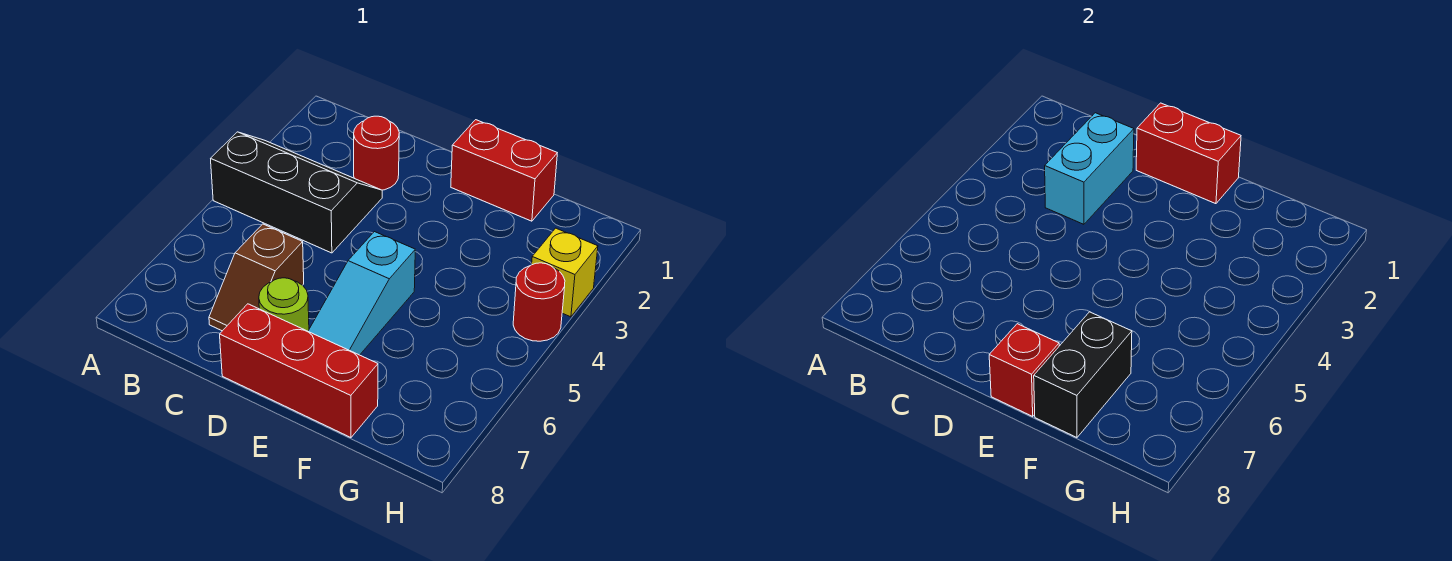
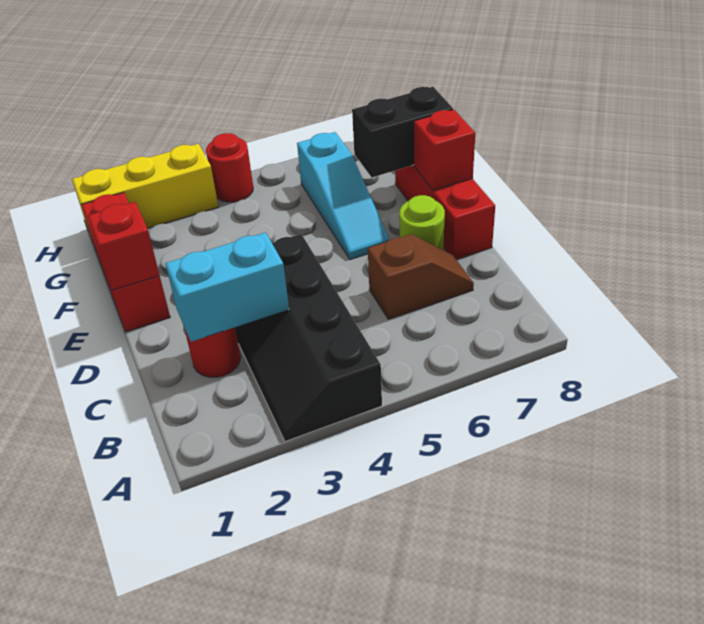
black slope A3:C4 level 1 top 4 -> black slope A3:D4 level 1 top 4
red brick D1:E1 level 2 -> red brick E1 level 2
red brick E1:F1 level 1 -> red brick E1:G1 level 1
cyan slope E5:E7 level 1 top 5 -> cyan slope E6:G6 level 1 top G
yellow brick H3 level 1 -> yellow brick H1:H3 level 1

